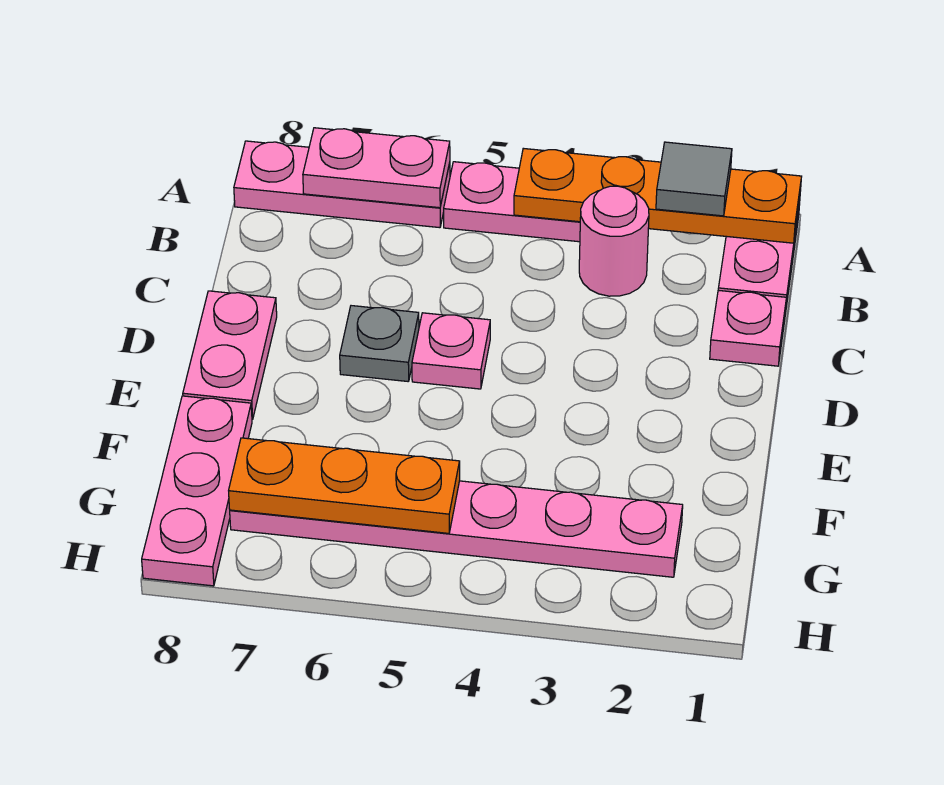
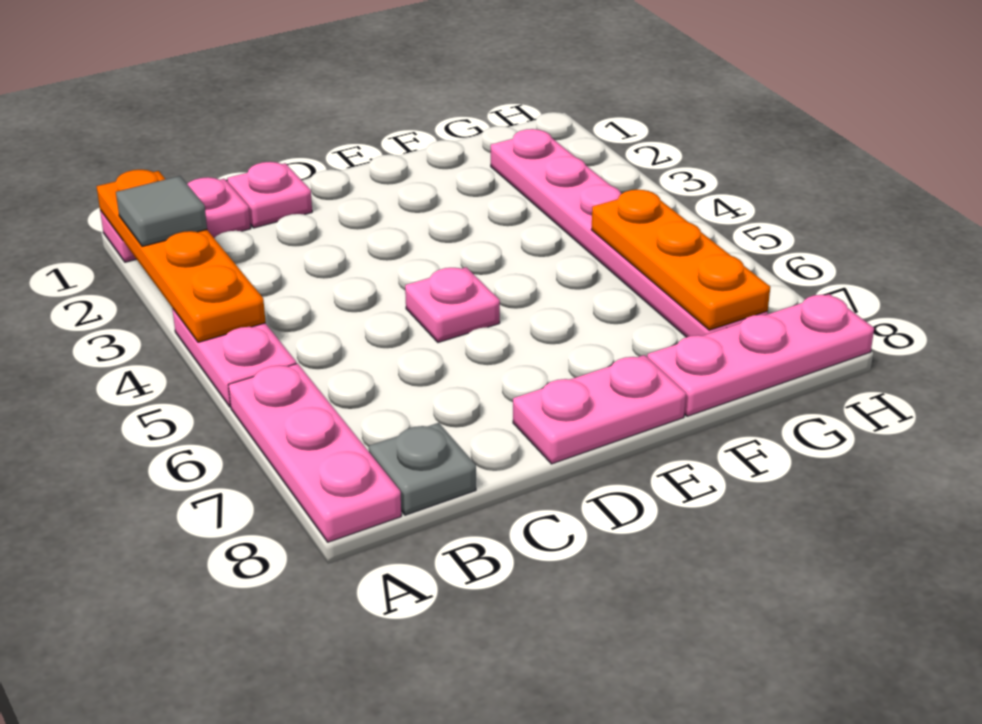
pink plate A6:A7 level 2 -> none
pink round brick B3 level 1 -> none
grey plate D6 level 1 -> grey plate B8 level 1

